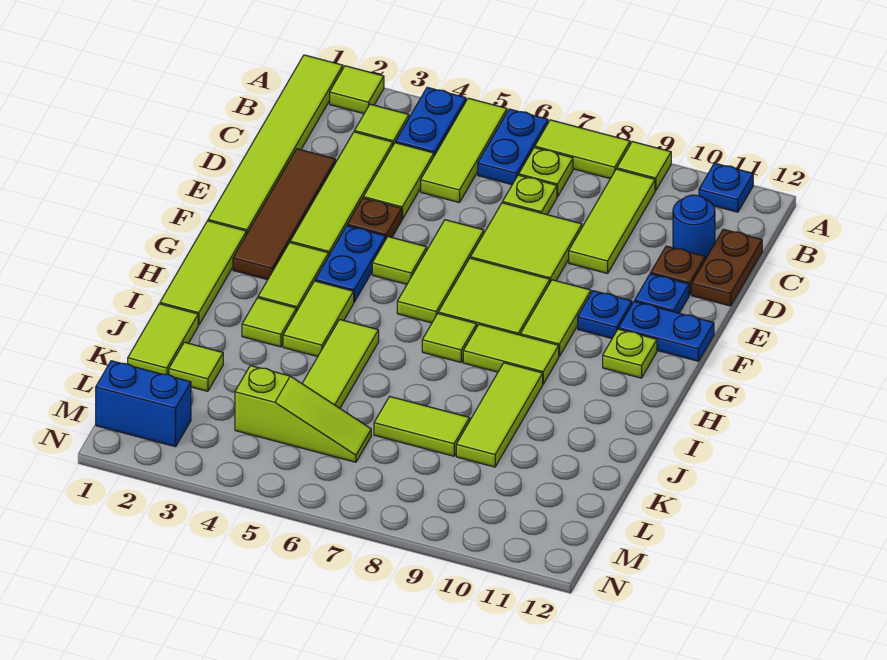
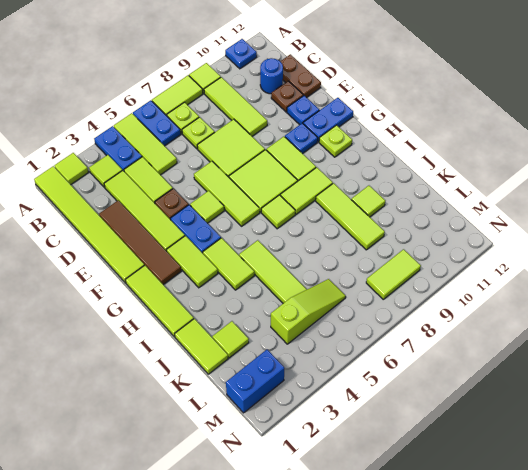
lime tile I3 level 1 -> lime tile J10 level 1
lime tile K7:K8 level 1 -> lime tile M8:M9 level 1

